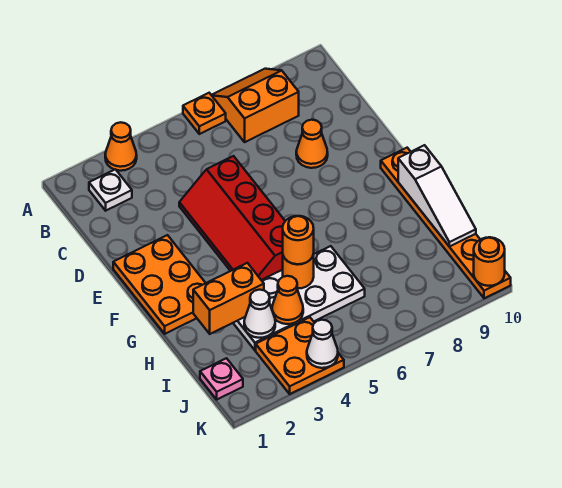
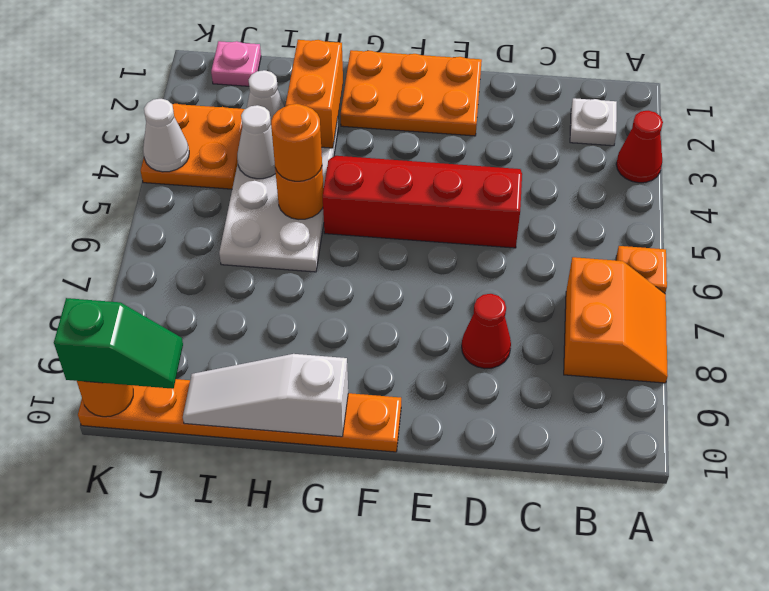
orange cone A3 level 1 -> red cone A3 level 1
orange cone D8 level 1 -> red cone D8 level 1
orange cone I4 level 2 -> white cone I4 level 2
none -> green slope J10:K10 level 3 top K

